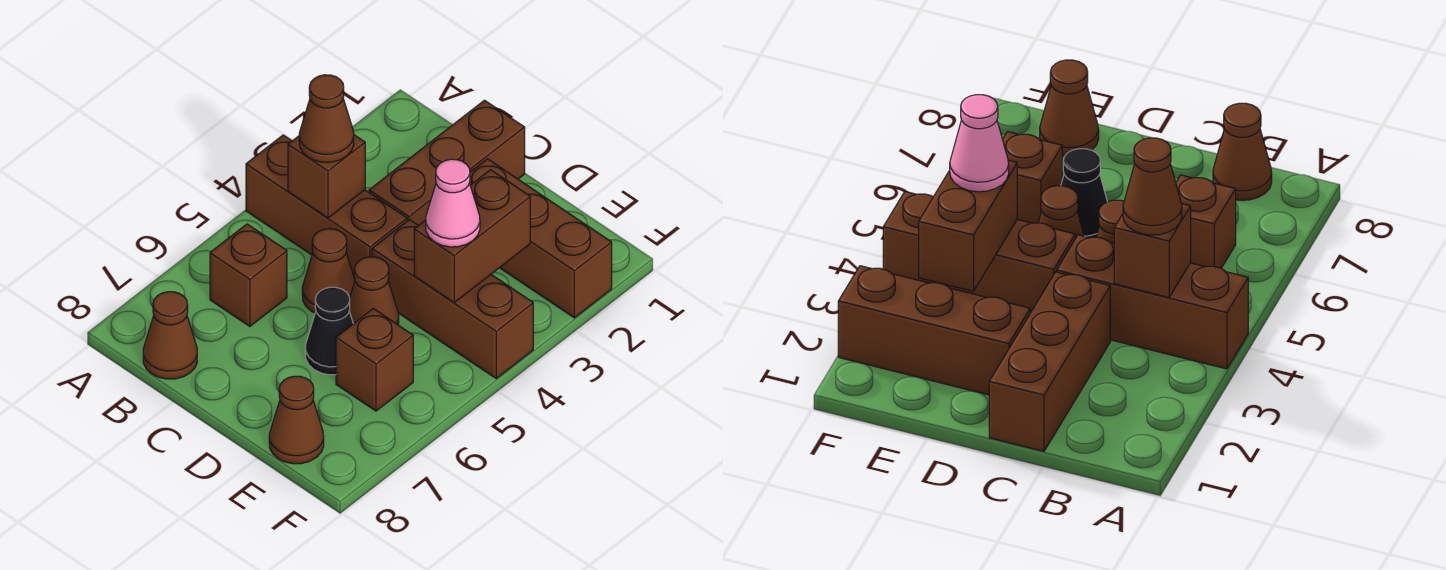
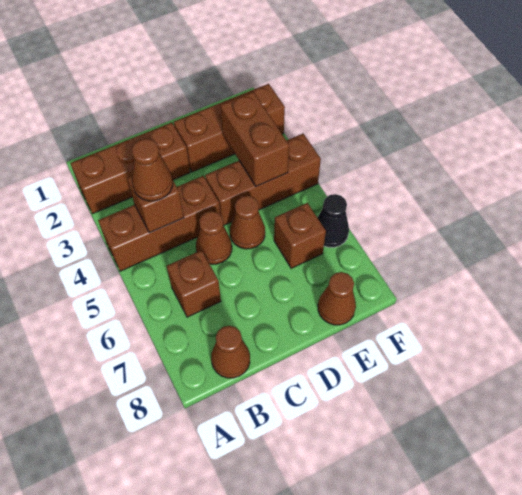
brown brick C1:C3 level 1 -> brown brick A2:C2 level 1
black cone D6 level 1 -> black cone F6 level 1
pink cone E4 level 3 -> none

